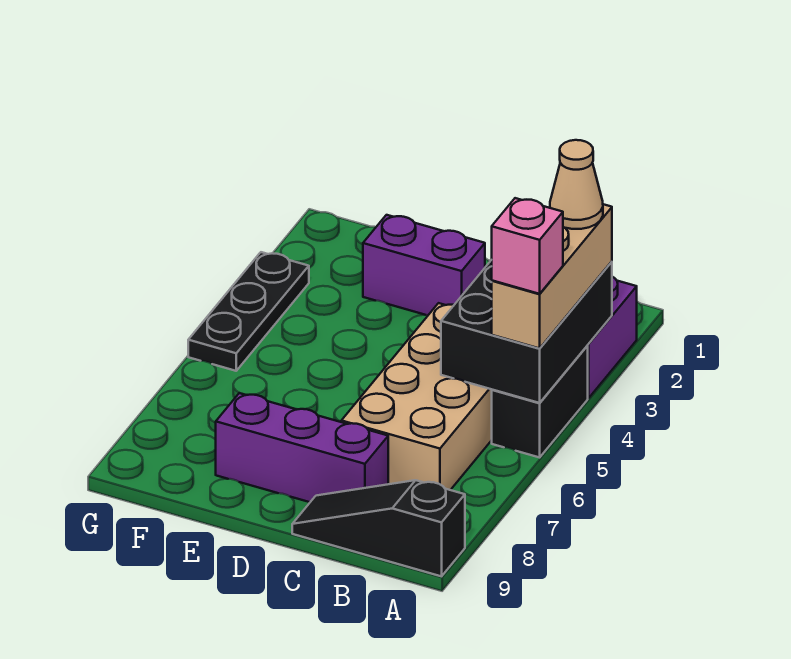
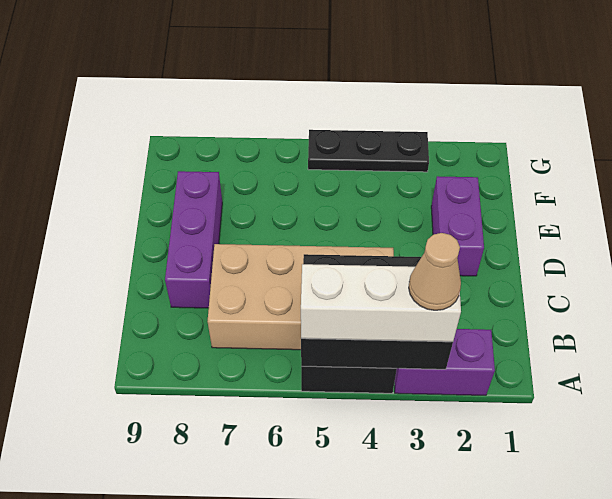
tan brick A3:A5 level 3 -> white brick A3:A5 level 3
pink brick A5 level 4 -> none
black slope A9:C9 level 1 top A -> none

